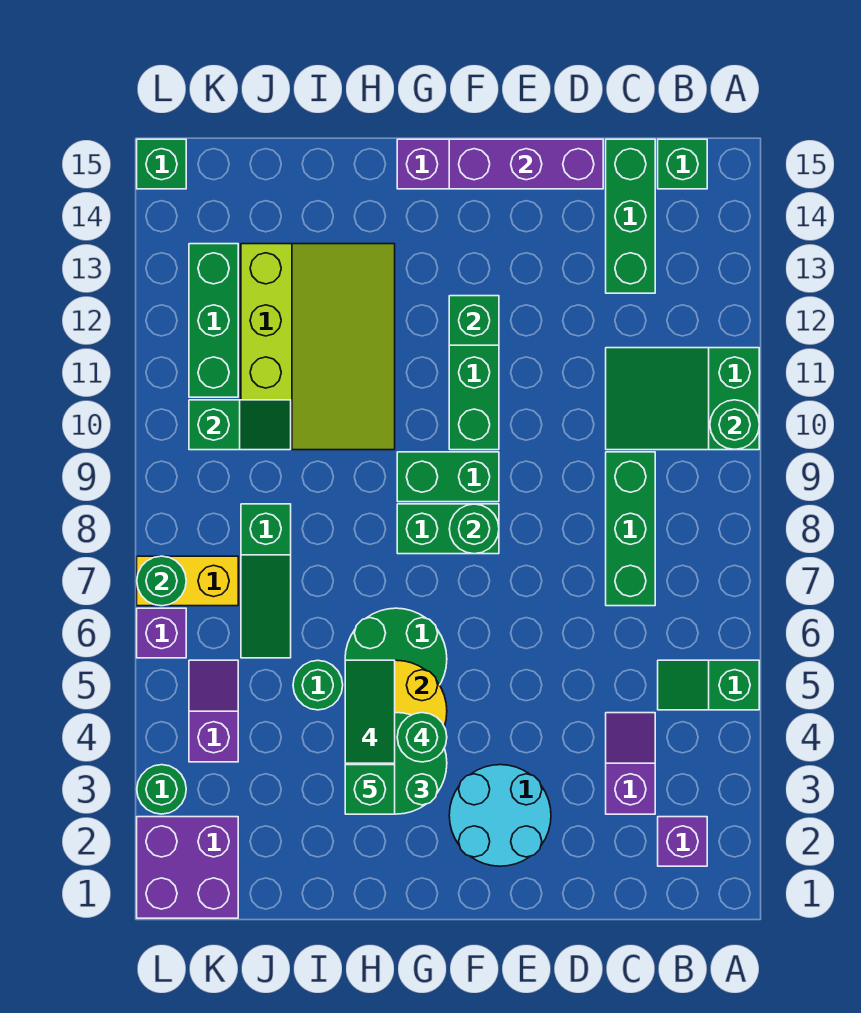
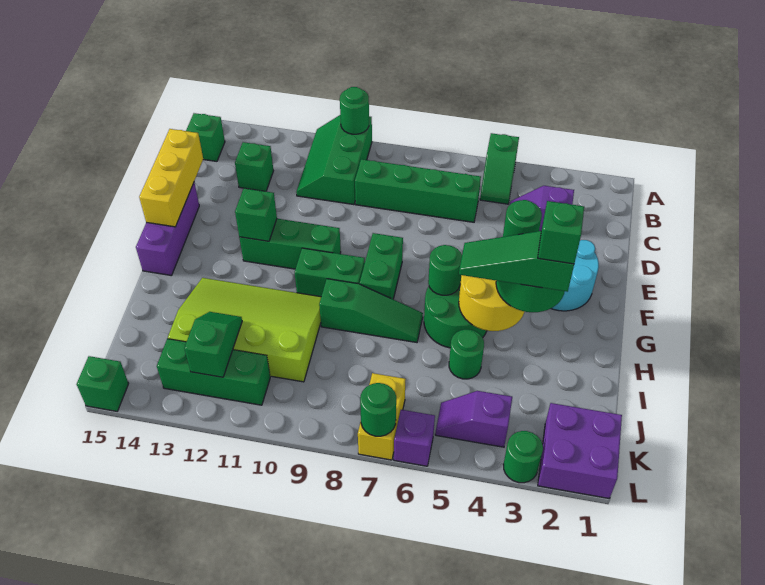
green slope A10:C11 level 1 top A -> green slope A10:C11 level 1 top 10
purple brick B2 level 1 -> none
green brick C7:C9 level 1 -> green brick C6:C9 level 1
green brick C13:C15 level 1 -> green brick C13 level 1
purple brick D15:F15 level 2 -> yellow brick D15:F15 level 2
green round brick F8 level 2 -> green round brick G6 level 2
green brick F9:G9 level 1 -> green brick G9:G10 level 1
green slope J6:J8 level 1 top 8 -> green slope H7:H9 level 1 top 9
green slope J10:K10 level 2 top K -> green slope J12:K12 level 2 top K

